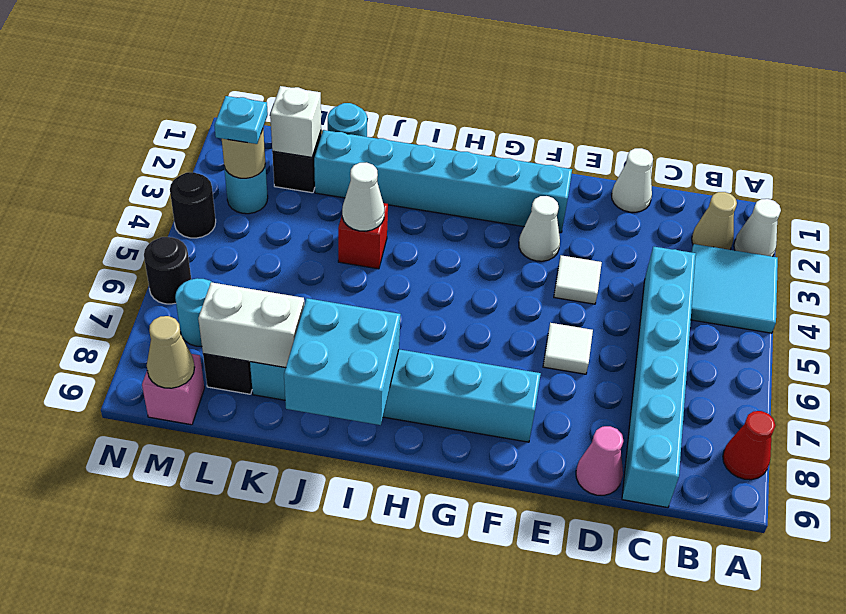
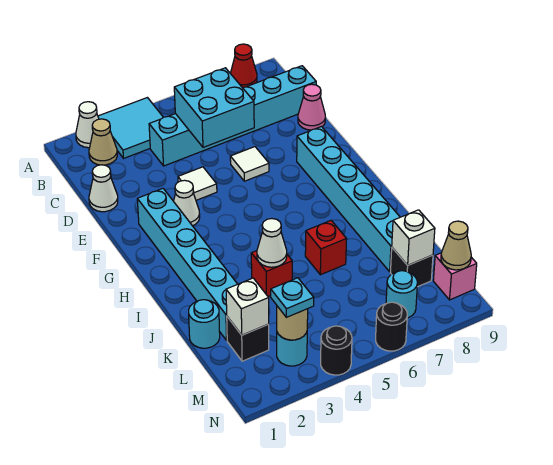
cyan brick I8:J9 level 2 -> cyan brick C5:D6 level 2
none -> red brick J6 level 1
white brick K8:L8 level 2 -> white brick L8 level 2

